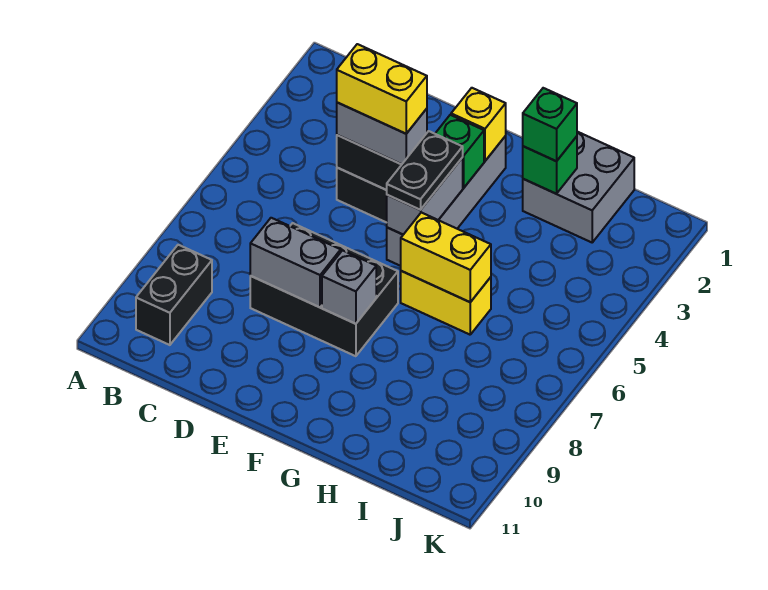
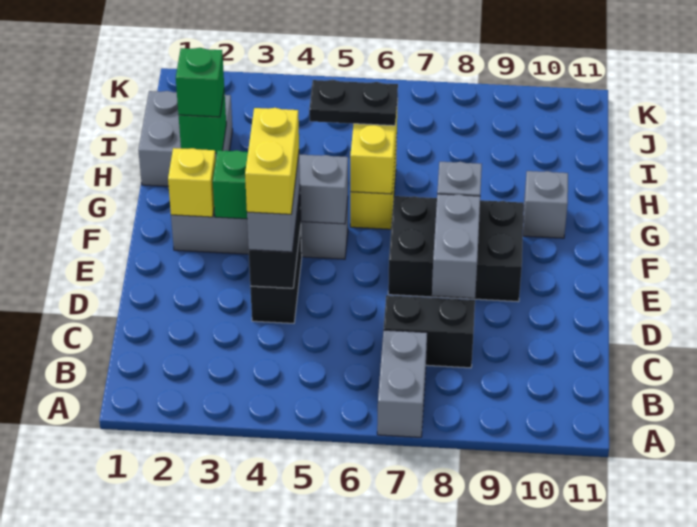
none -> grey brick A7:B7 level 1
black brick B9:B10 level 1 -> black brick C7:C8 level 1
black brick D7:F8 level 1 -> black brick E7:F9 level 1
black plate F4:F5 level 3 -> black plate H5:H6 level 3
none -> grey brick G10 level 1

